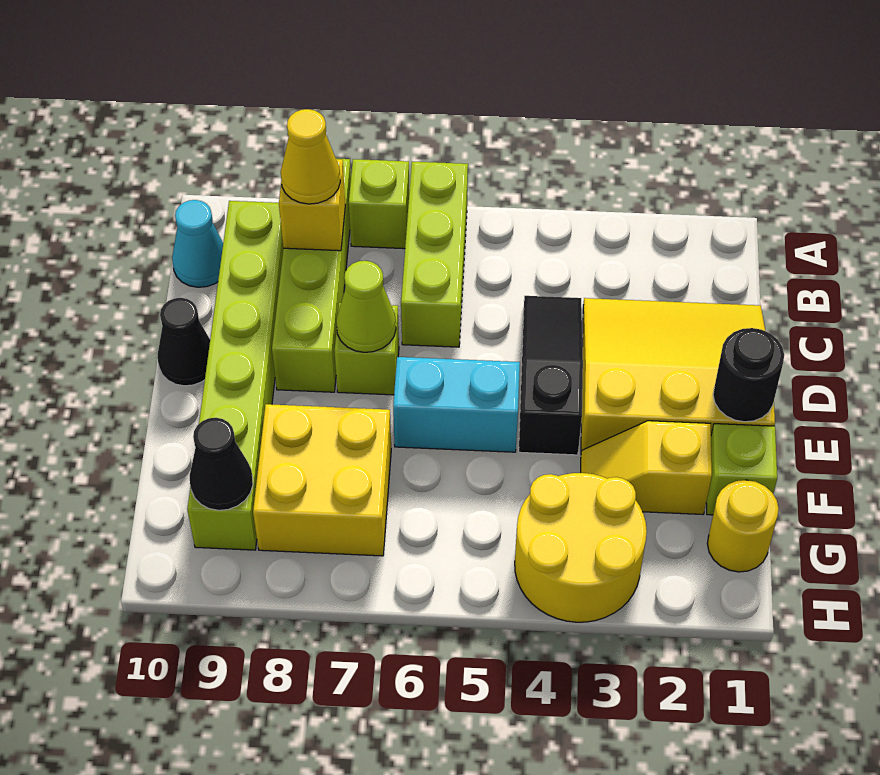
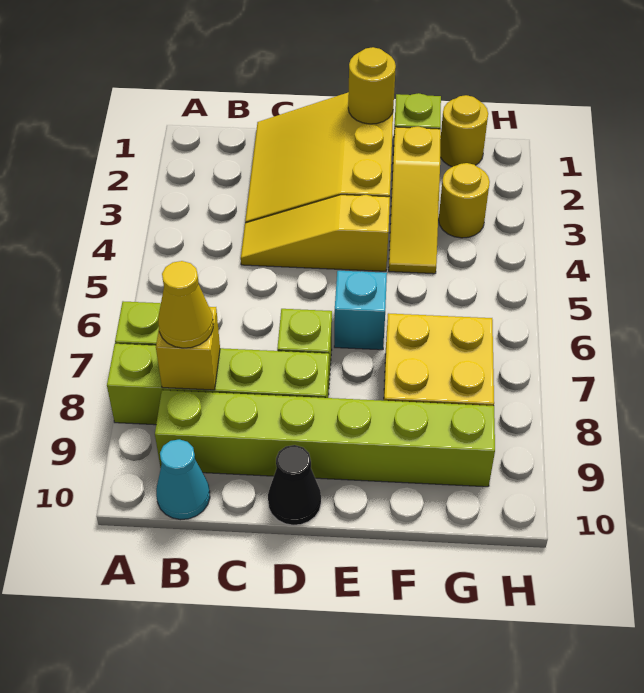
lime brick A6:C6 level 1 -> none
black slope C4:E4 level 1 top E -> yellow slope C4:E4 level 1 top E
lime cone D7 level 2 -> none
black round brick E1 level 2 -> yellow round brick E1 level 2
cyan brick E5:E6 level 1 -> cyan brick E6 level 1
yellow slope F2:F3 level 1 top 2 -> yellow slope F2:F4 level 1 top 2
yellow round brick G3:H4 level 1 -> yellow round brick G3 level 1
black cone G9 level 2 -> none

